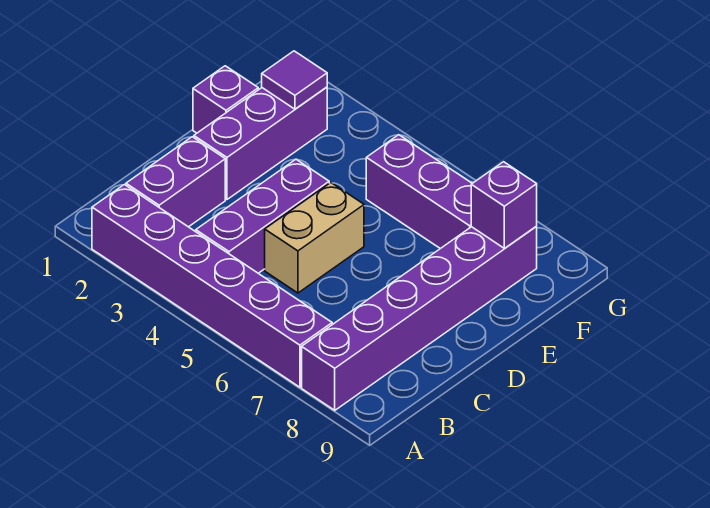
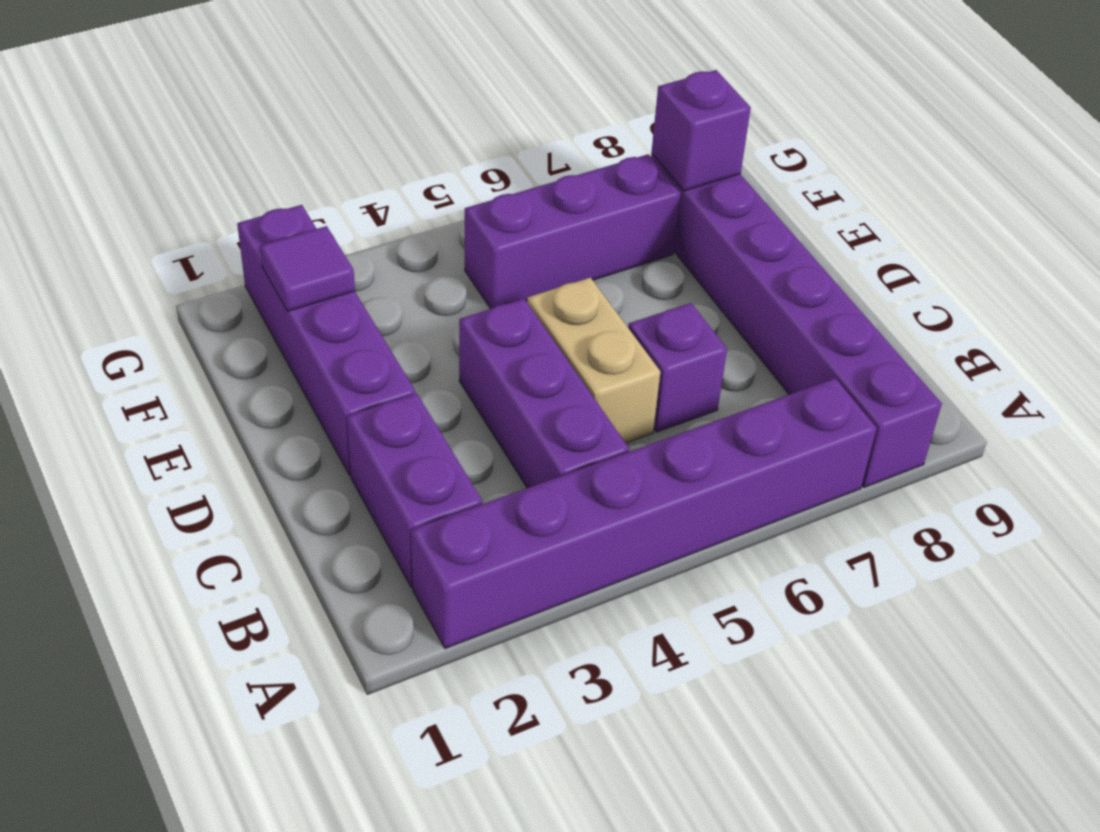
purple brick D2:F2 level 1 -> purple brick D2:G2 level 1
purple brick E1 level 1 -> purple brick C6 level 1

